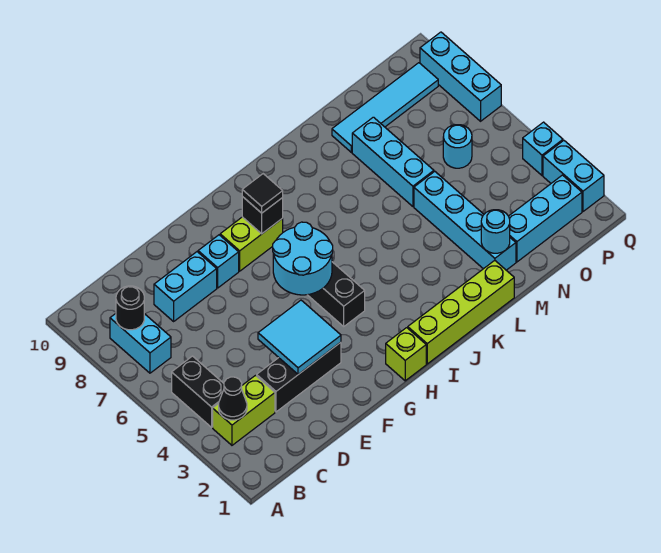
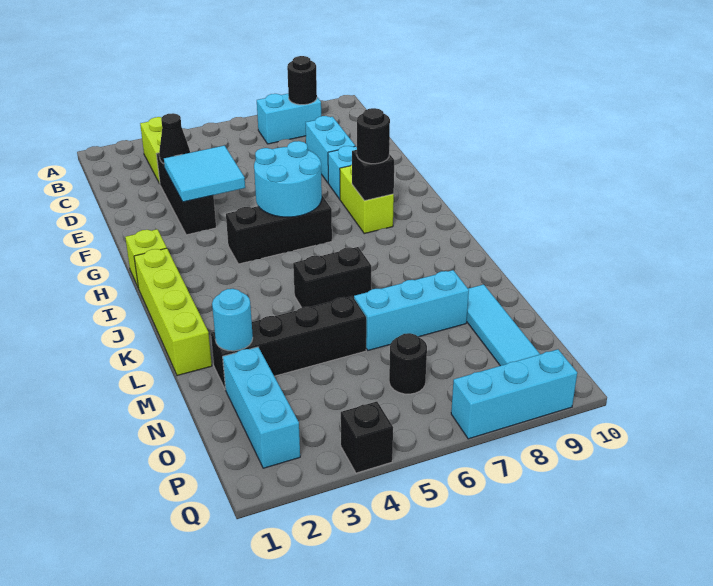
black cone B3 level 2 -> black cone D3 level 2
black brick B4:B5 level 1 -> black brick K5:K6 level 1
black tile H8 level 3 -> black round brick H8 level 3
cyan brick M2:M5 level 1 -> black brick M2:M5 level 1
cyan round brick O6 level 1 -> black round brick O6 level 1
cyan brick Q2:Q3 level 1 -> none
cyan brick Q4 level 1 -> black brick Q4 level 1

